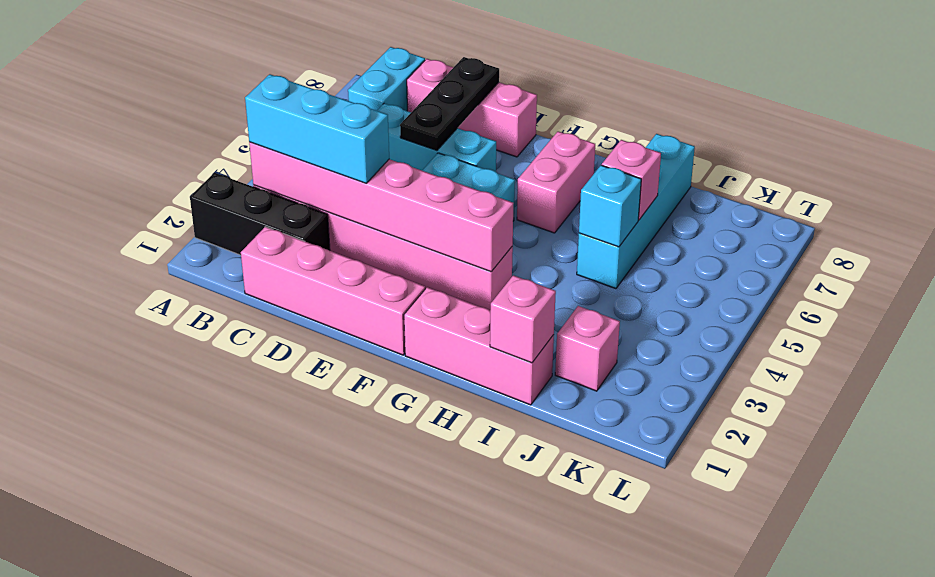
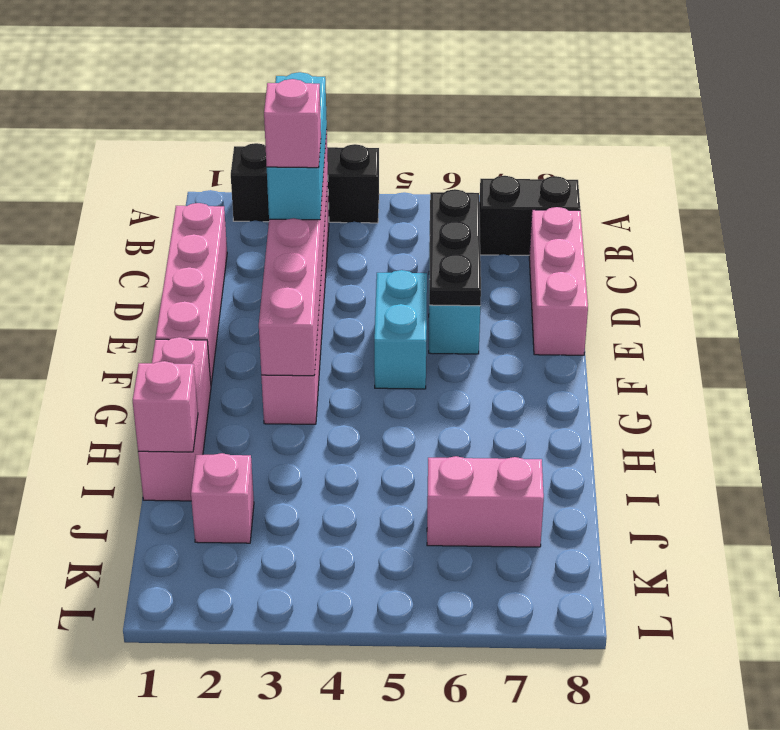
black brick A2:C2 level 1 -> black brick A2:A4 level 1
cyan brick B7:B8 level 1 -> black brick B7:B8 level 1
black plate D6:D8 level 2 -> black plate C6:E6 level 2
pink brick G6:G7 level 1 -> pink brick J6:J7 level 1
cyan brick I5:I8 level 1 -> none
cyan brick I5 level 2 -> none
pink brick I6 level 2 -> pink brick D3 level 4

